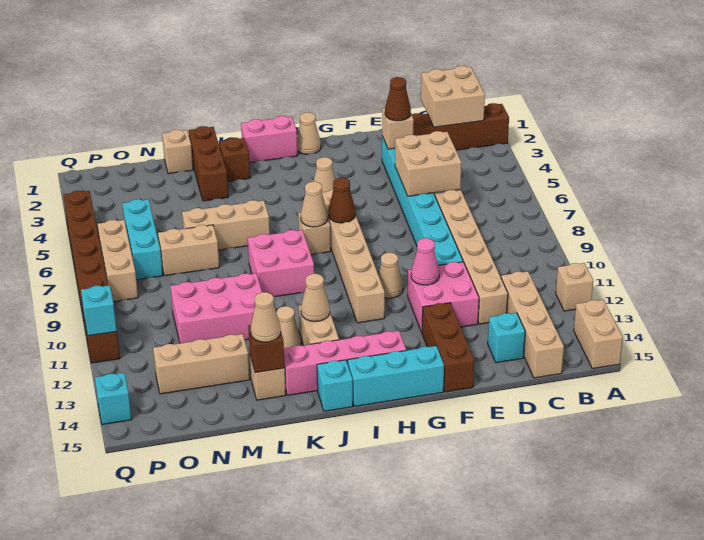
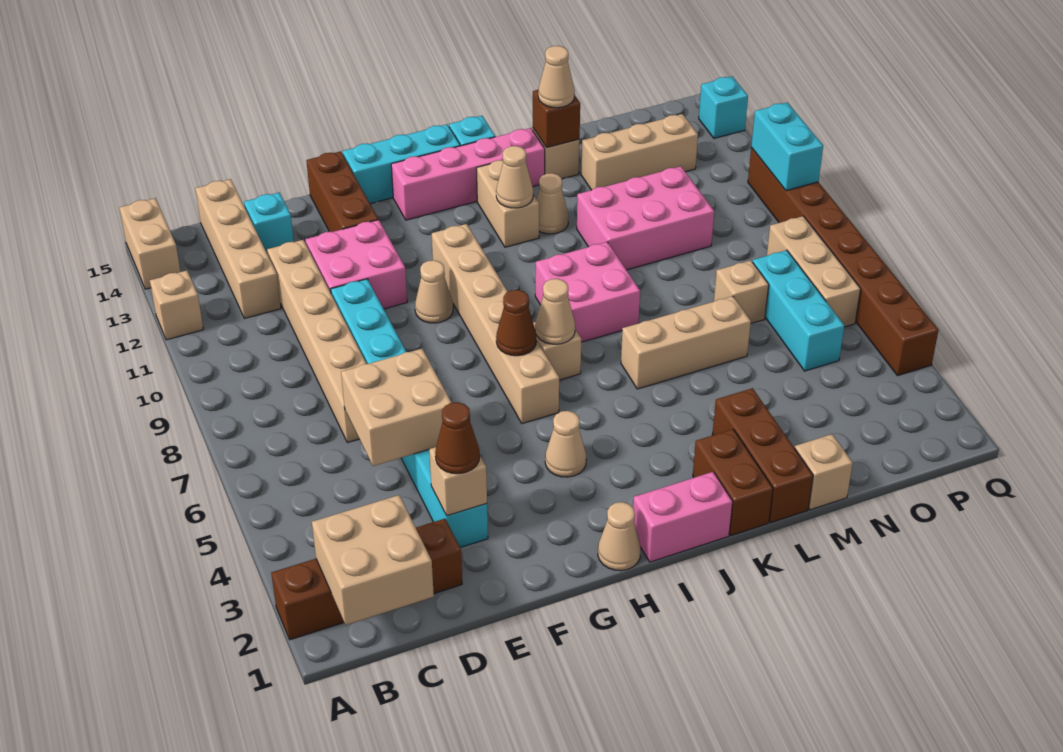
pink cone F11 level 2 -> none
brown brick K2 level 1 -> brown brick K1:K2 level 1
tan brick M7:N7 level 1 -> tan brick N7 level 1
cyan brick Q11 level 2 -> cyan brick Q10:Q11 level 2

